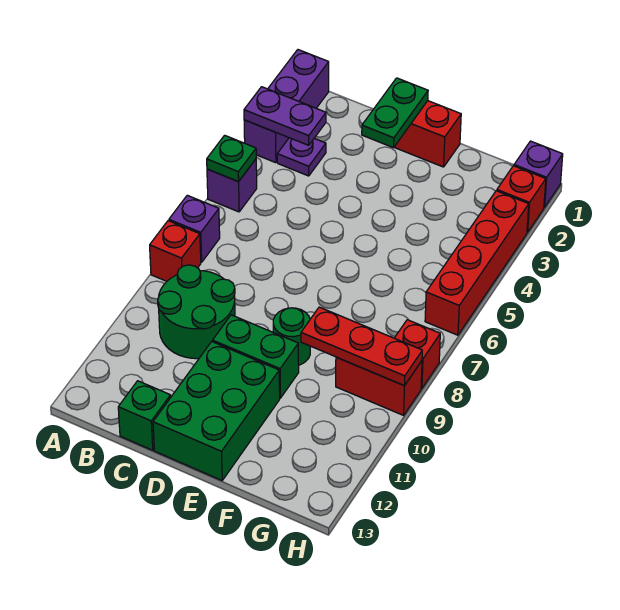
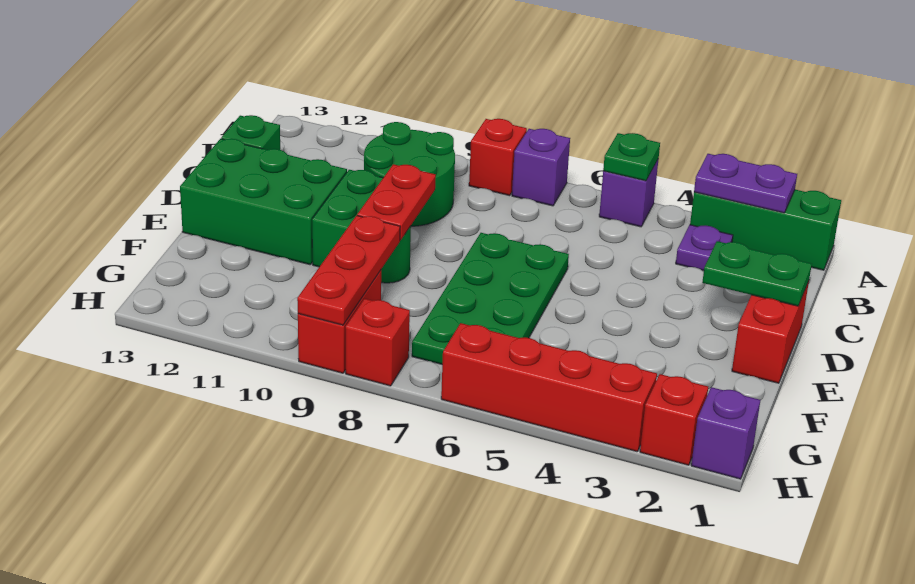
purple brick A1:A3 level 1 -> green brick A1:A3 level 1
purple plate A3:B3 level 2 -> purple plate A2:A3 level 2
none -> green plate D6:G7 level 1
none -> red plate D9:E9 level 2

